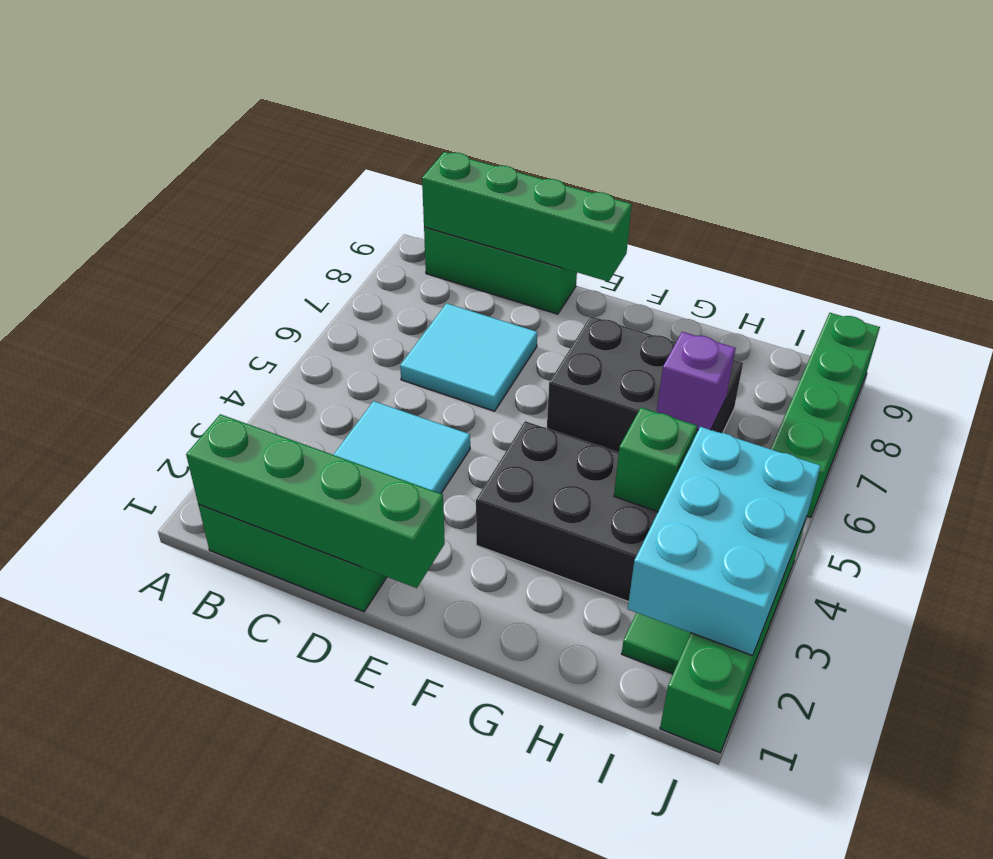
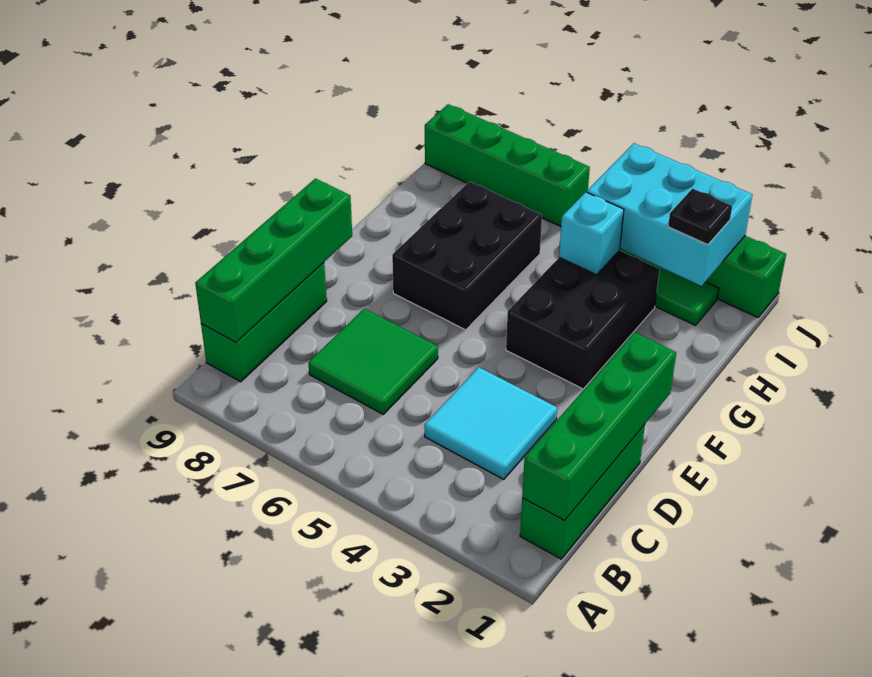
cyan tile C6:D7 level 1 -> green tile C6:D7 level 1
green brick H4 level 2 -> cyan brick H4 level 2
purple brick H6 level 2 -> none
none -> black plate I2 level 3

